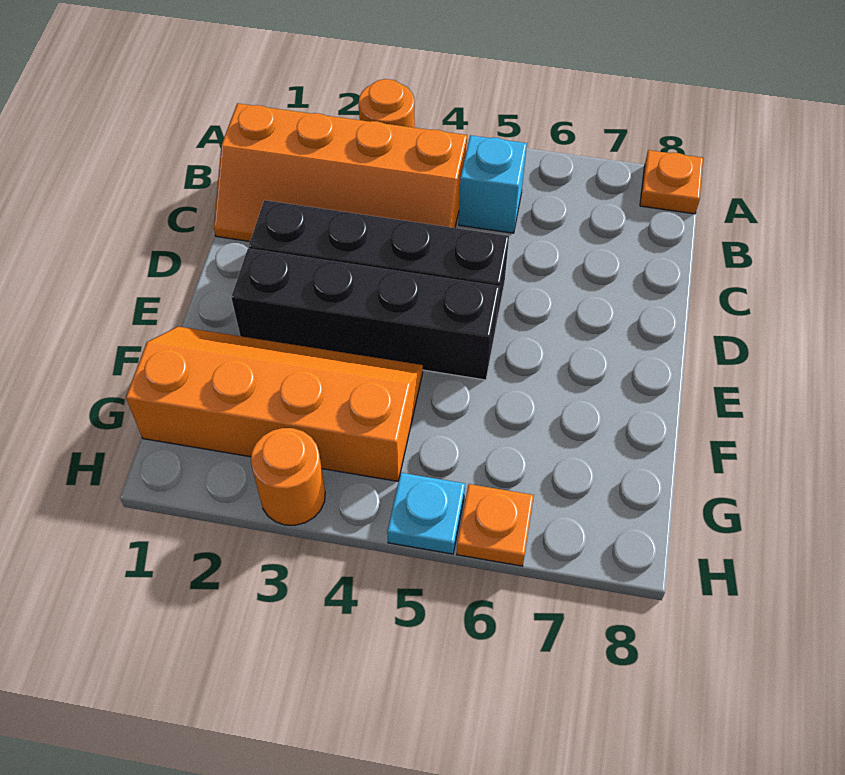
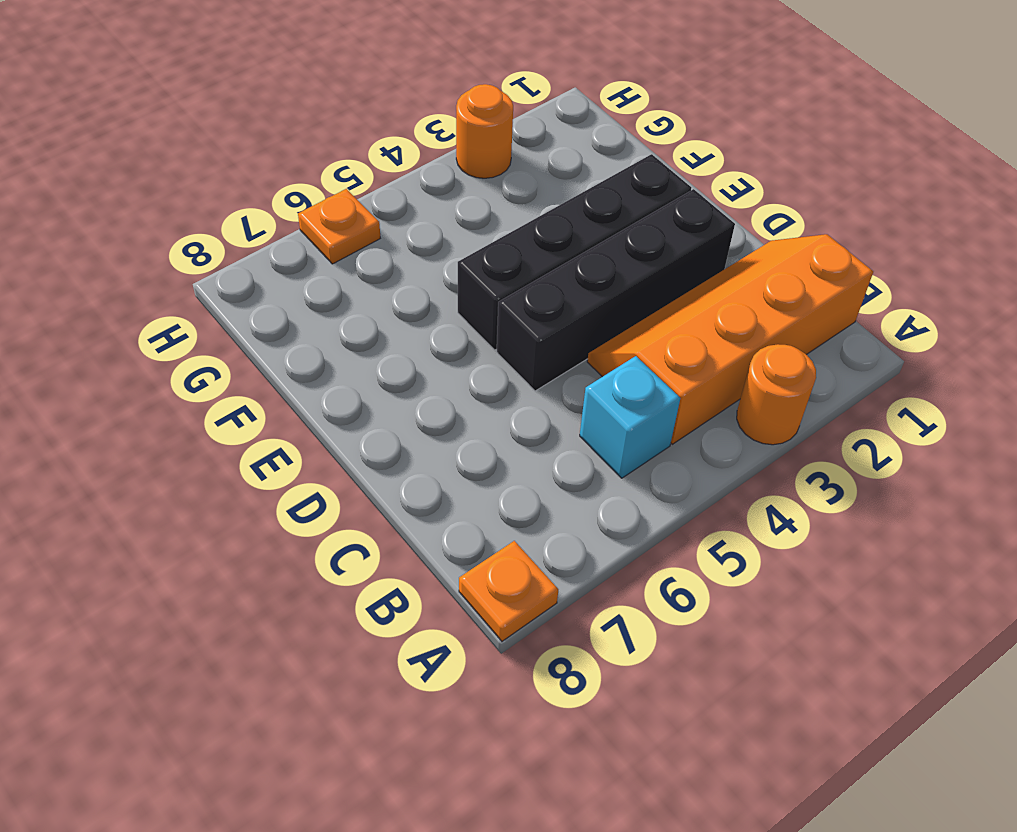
orange slope F1:G4 level 1 top G -> none
cyan plate H5 level 1 -> none

